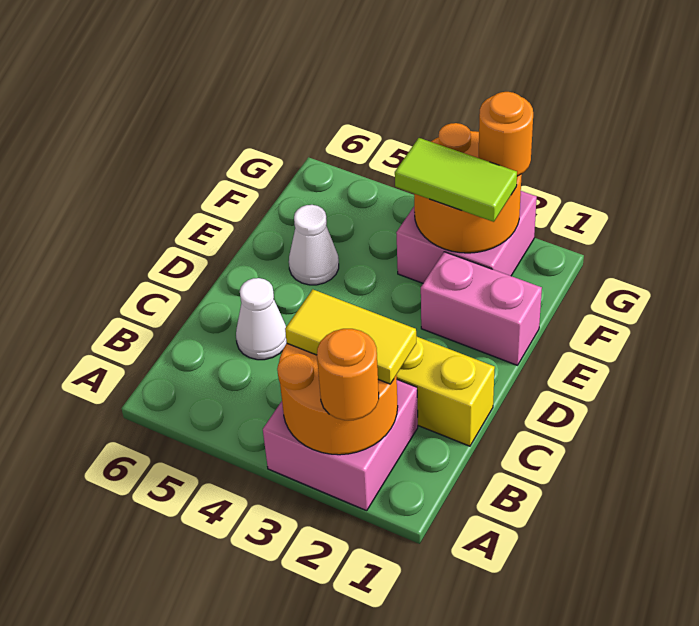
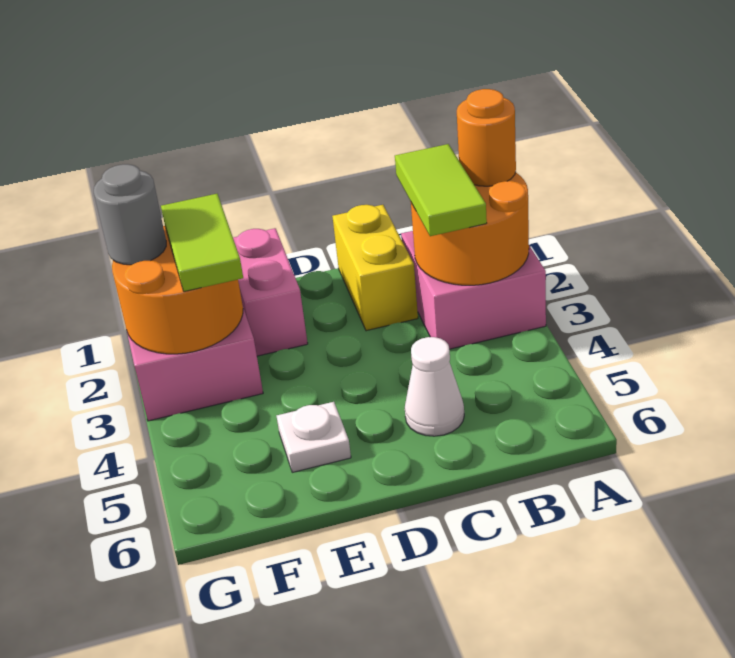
yellow tile B2:B3 level 3 -> lime tile B2:B3 level 3
white cone E5 level 1 -> white plate E5 level 1
orange round brick G2 level 3 -> grey round brick G2 level 3

